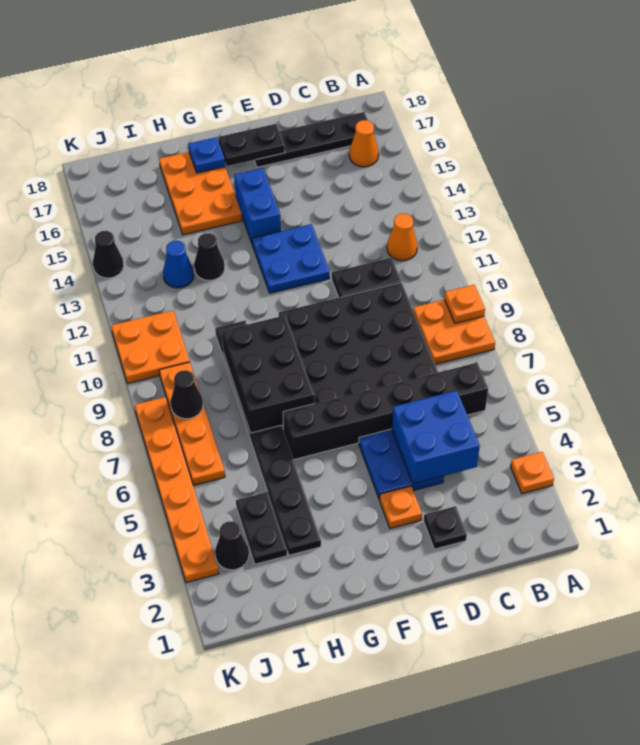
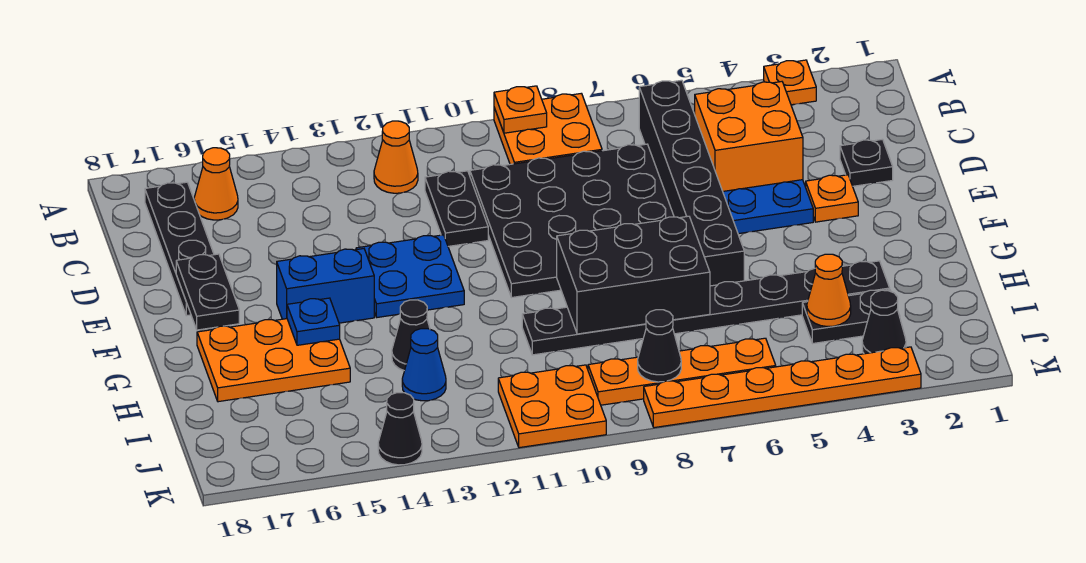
blue brick C4:D5 level 2 -> orange brick C4:D5 level 2
blue plate G17 level 2 -> blue plate G15 level 2
none -> orange cone I4 level 2

